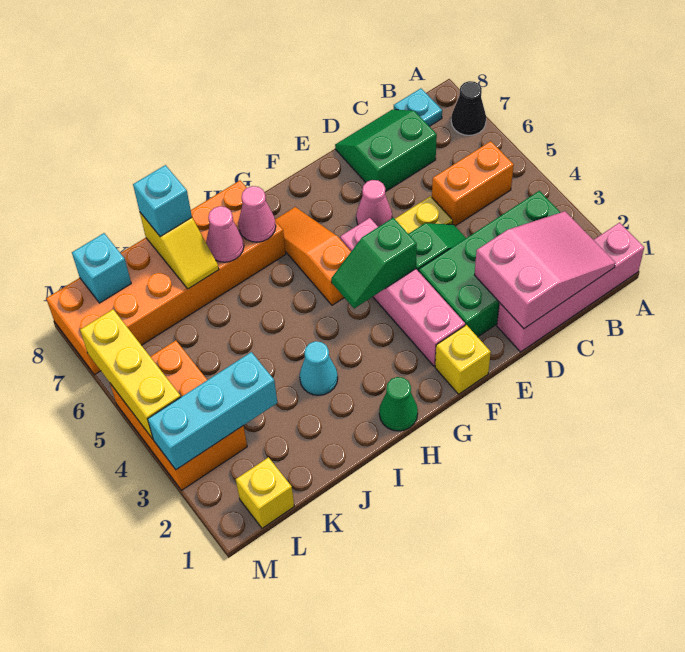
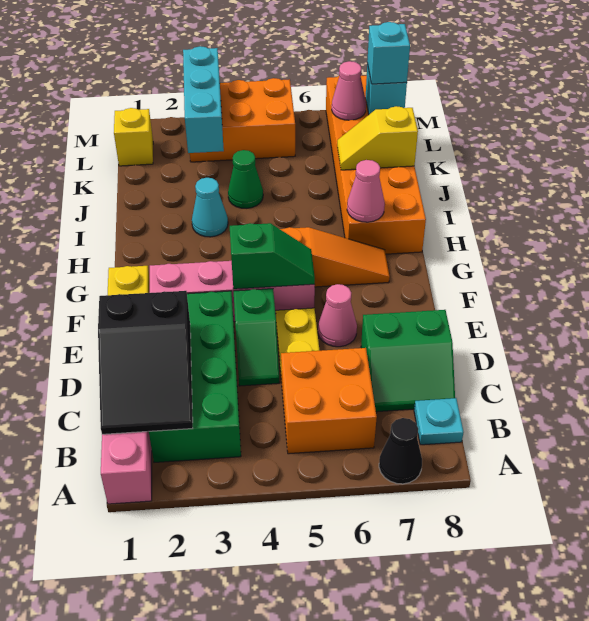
pink slope B1:D2 level 2 top D -> black slope B1:D2 level 2 top D
orange brick B5:C5 level 1 -> orange brick B5:C6 level 1
green slope C7:D8 level 1 top 7 -> green slope C7:D8 level 1 top D
green slope F4:G4 level 2 top F -> green slope F4:F5 level 2 top 4
green cone H1 level 1 -> green cone J4 level 1
pink cone I7 level 2 -> pink cone L7 level 2
cyan brick J8 level 3 -> cyan brick L8 level 3
yellow brick M4:M6 level 2 -> none

